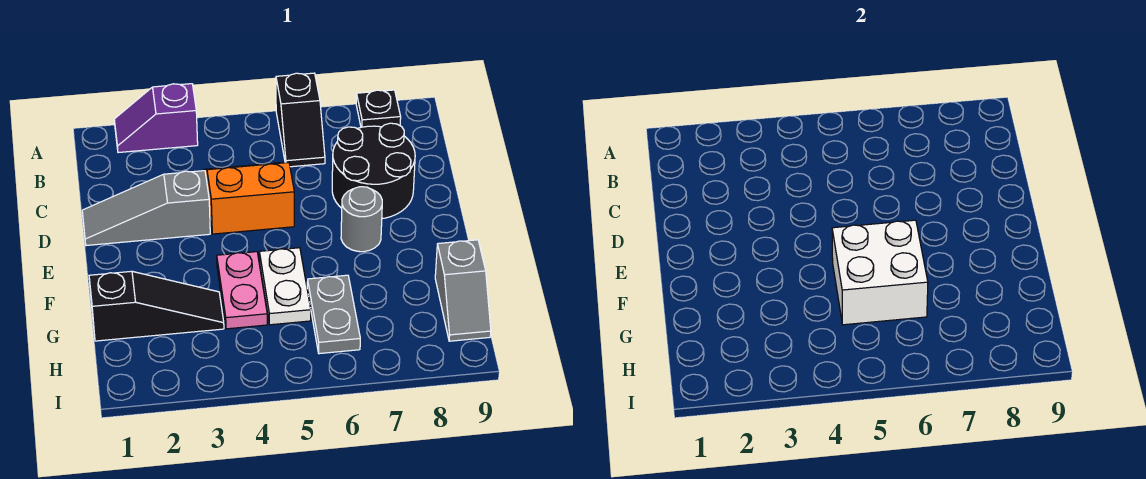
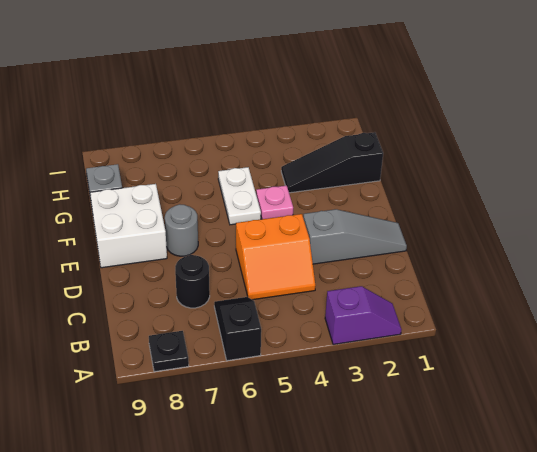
black round brick C7:D8 level 1 -> black round brick C7 level 1
pink plate F4:G4 level 1 -> pink plate F4 level 1
white brick F5:G6 level 2 -> white brick E8:F9 level 1
grey plate G6:H6 level 1 -> none

